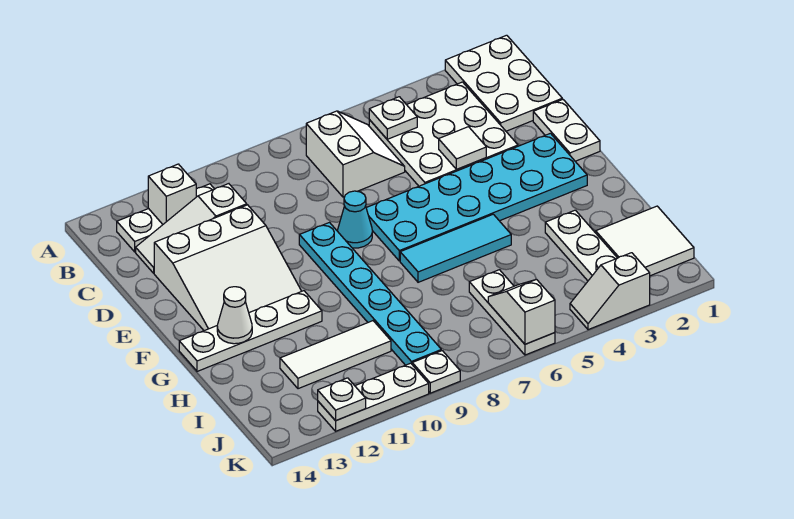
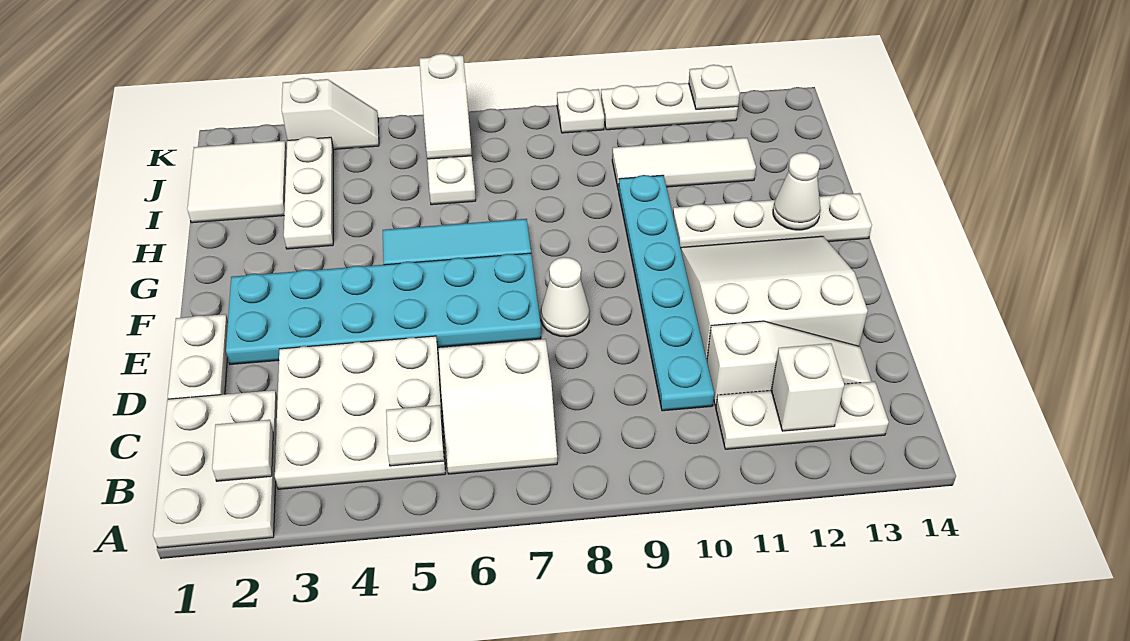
white slope B6:C7 level 1 top 7 -> white slope B6:C7 level 1 top C
white tile D4 level 2 -> white tile B2 level 2
cyan cone E8 level 1 -> white cone E8 level 1
cyan plate E9:J9 level 1 -> cyan plate C10:H10 level 1

